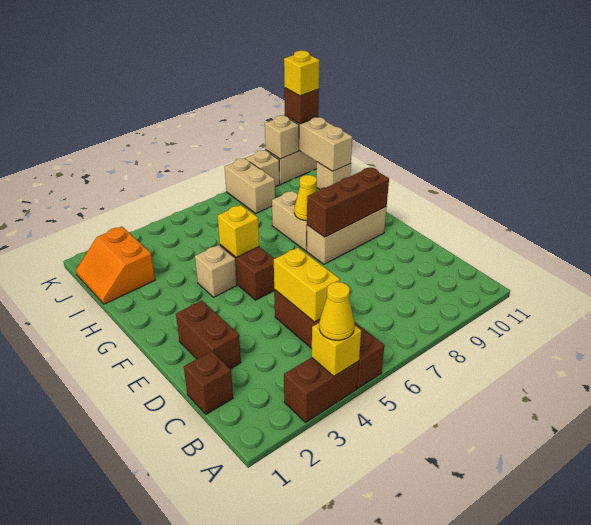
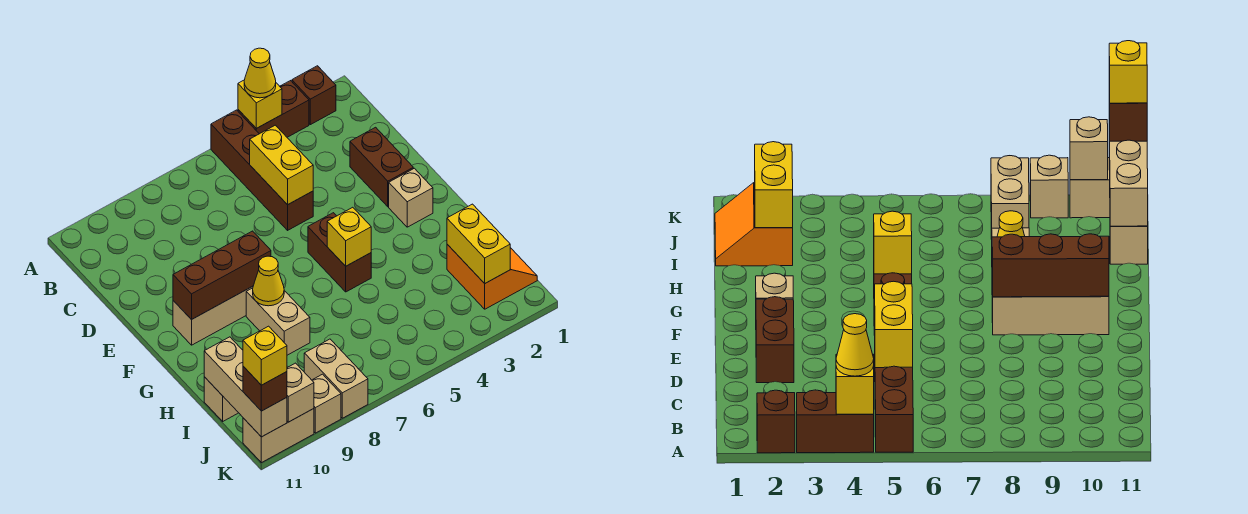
brown brick C1 level 1 -> brown brick A2 level 1
tan brick G4 level 1 -> tan brick F2 level 1
none -> yellow brick I2:J2 level 2

